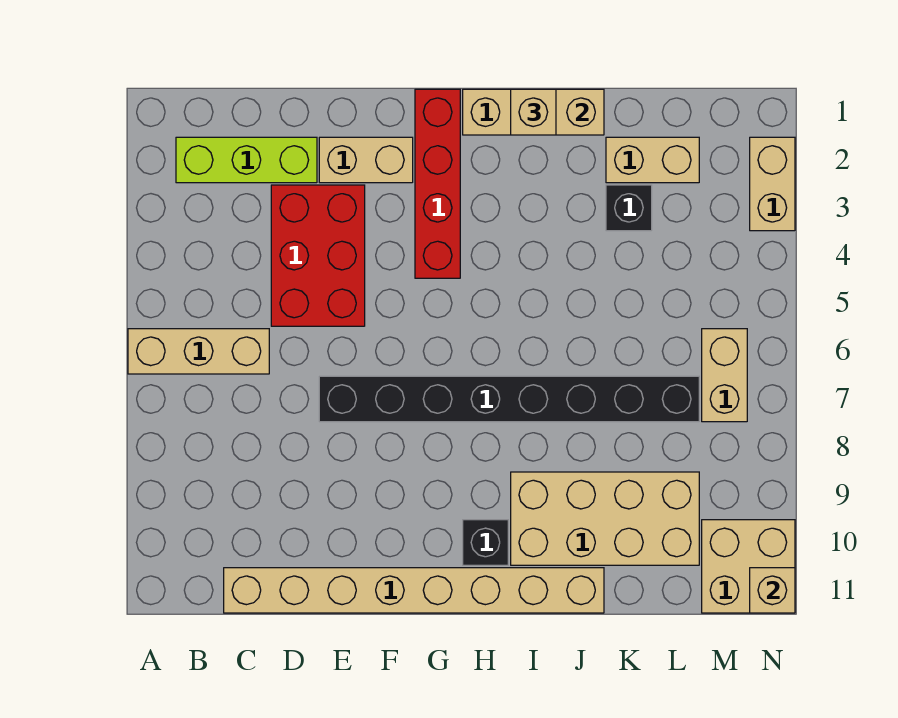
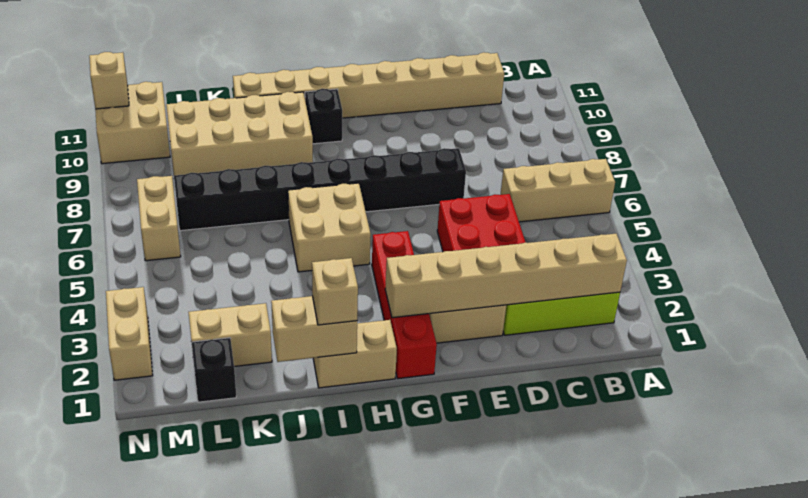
none -> tan brick B2:G2 level 2
none -> tan brick H5:I6 level 1
black brick K3 level 1 -> black brick L1 level 1

